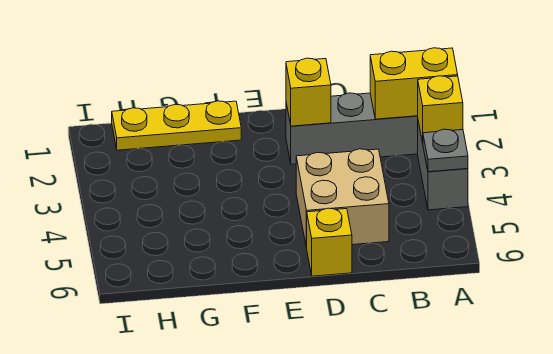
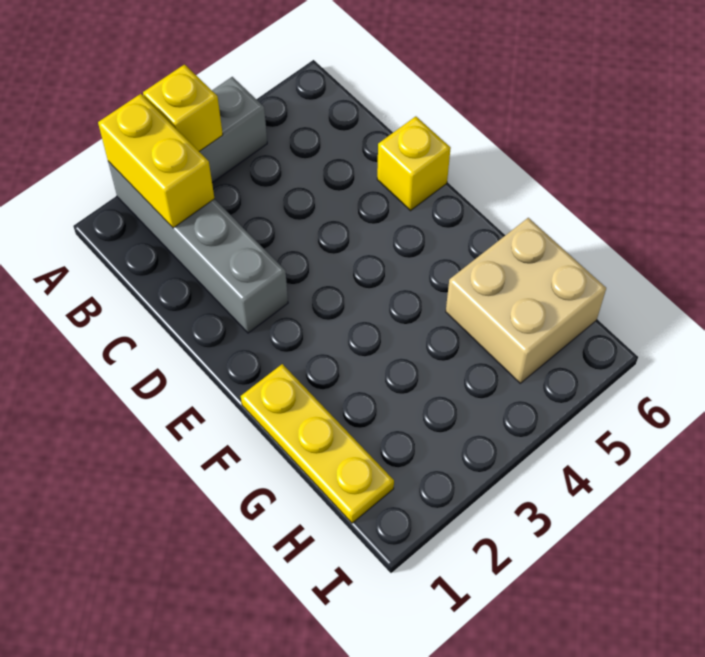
grey plate A4 level 2 -> none
tan brick C4:D5 level 1 -> tan brick G5:H6 level 1
yellow brick D2 level 2 -> none

